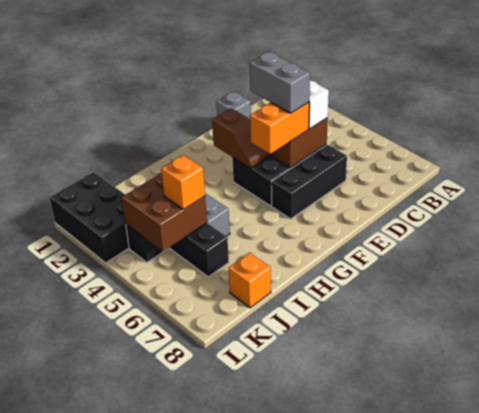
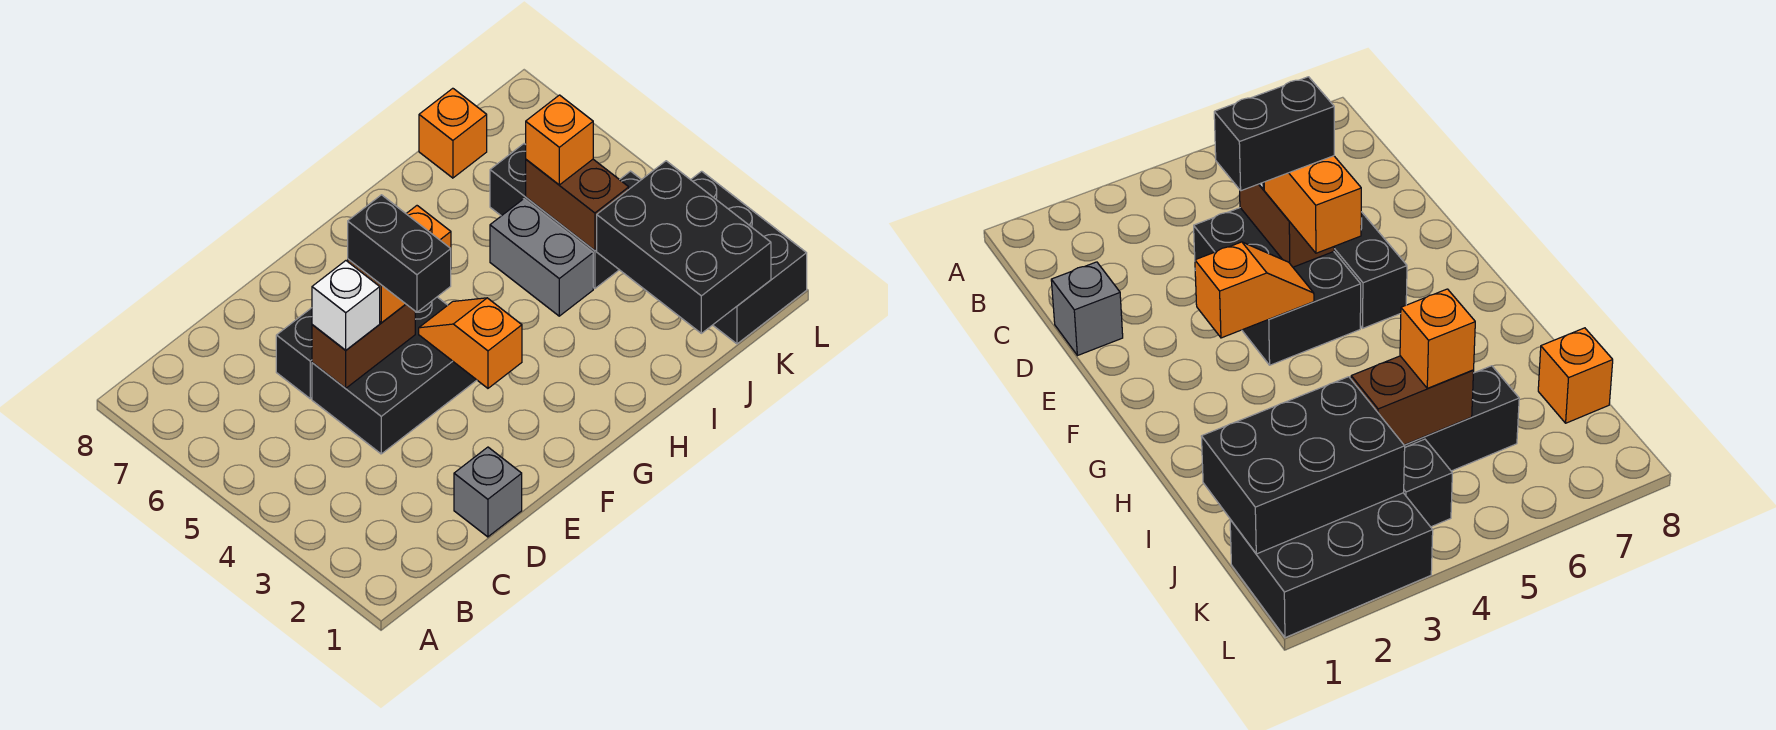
grey brick E4:E5 level 4 -> black brick E4:E5 level 4
brown slope F3:F4 level 2 top 3 -> orange slope F3:F4 level 2 top 3
none -> black brick J1:K3 level 2
brown brick J4:K5 level 2 -> brown brick J4:J5 level 2

